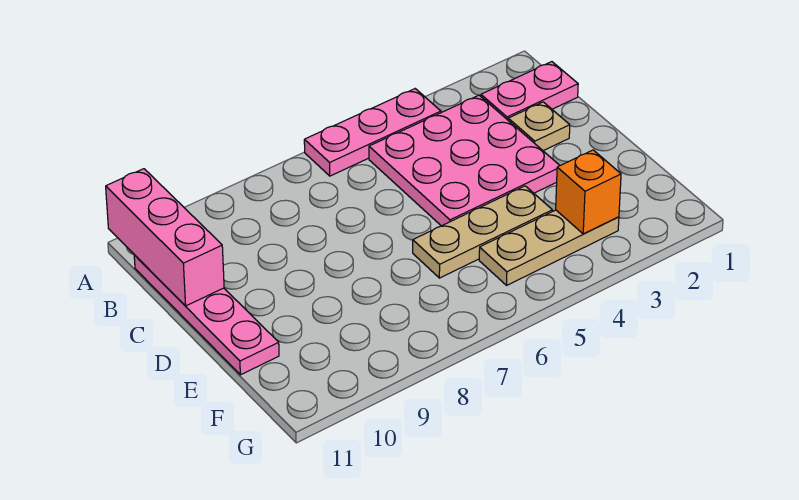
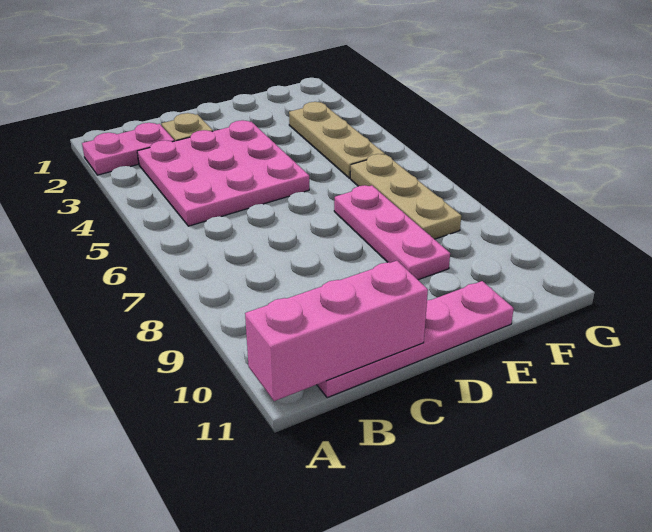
pink plate A4:A6 level 1 -> pink plate E7:E9 level 1
pink plate B1:B2 level 1 -> pink plate A2:B2 level 1
tan plate E4:E6 level 1 -> tan plate F6:F8 level 1
orange brick F3 level 2 -> none

